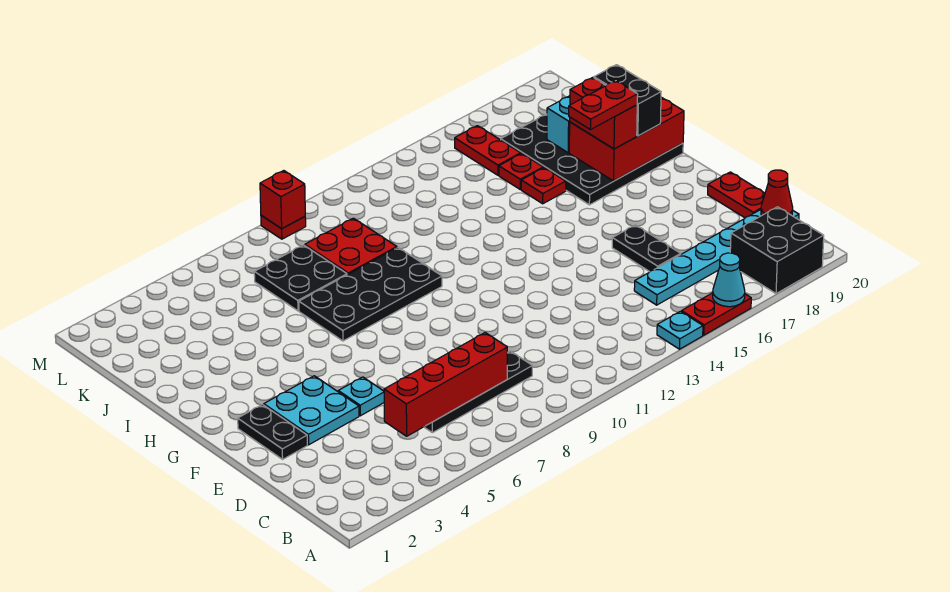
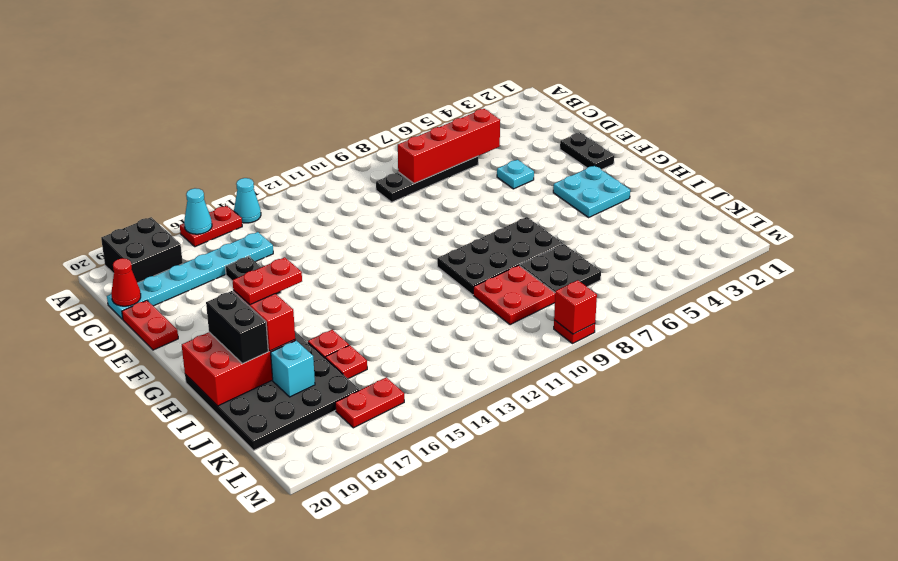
cyan plate A14 level 1 -> cyan cone A14 level 1
cyan plate E3:F4 level 1 -> cyan plate G3:H4 level 1
red plate K16:L16 level 1 -> red plate L16:L17 level 1

